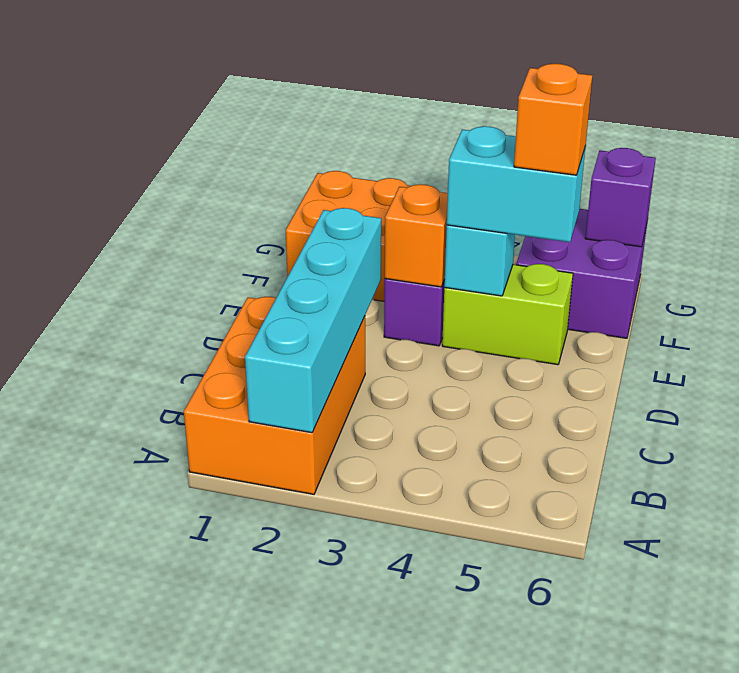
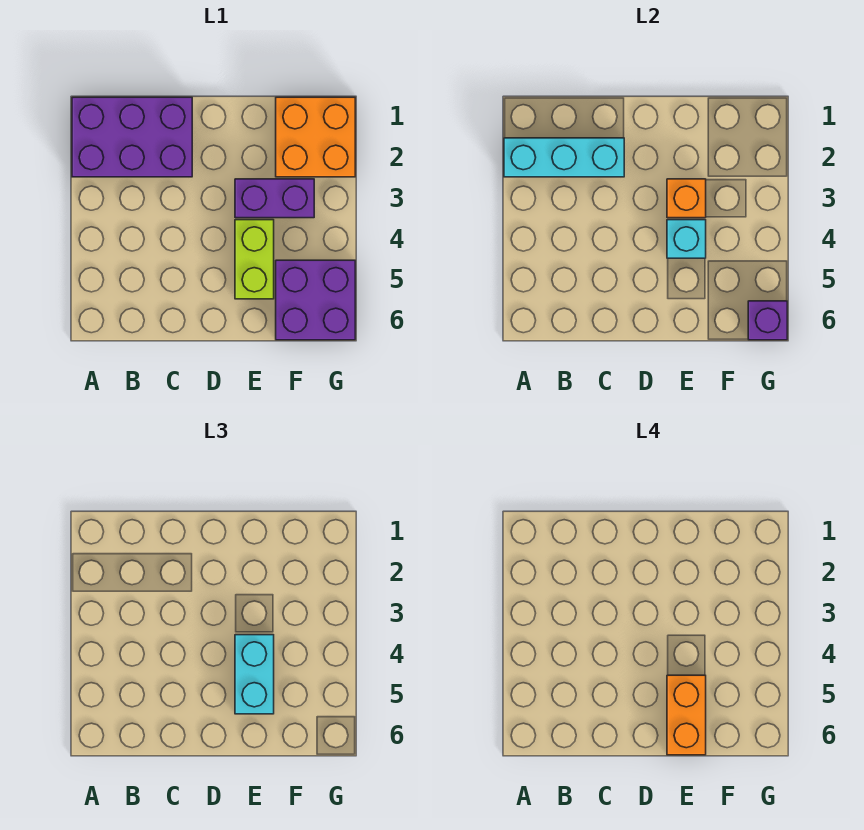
orange brick A1:C2 level 1 -> purple brick A1:C2 level 1
cyan brick A2:D2 level 2 -> cyan brick A2:C2 level 2
orange brick E5 level 4 -> orange brick E5:E6 level 4

